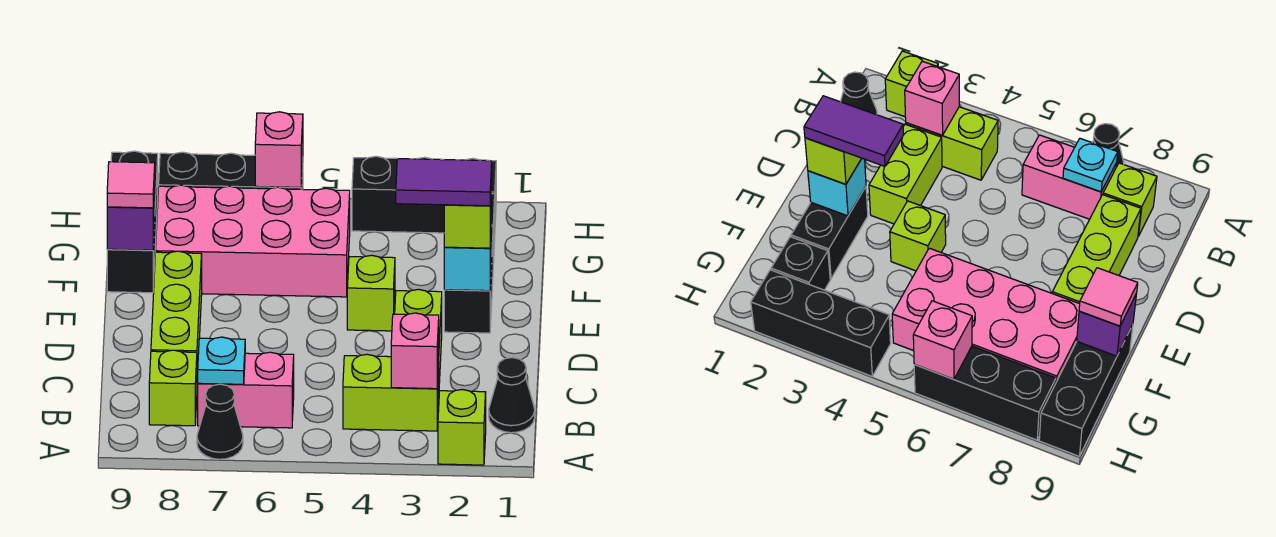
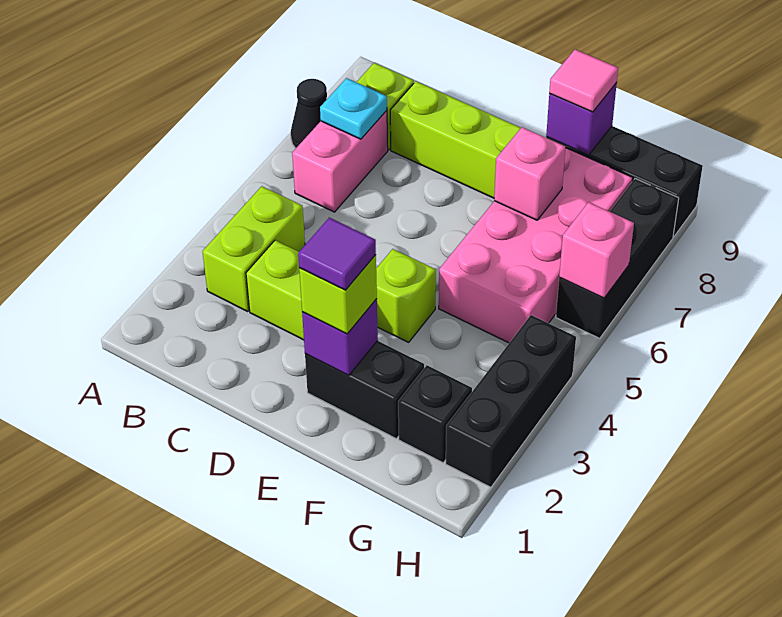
lime brick A2 level 1 -> none
black cone B1 level 1 -> none
pink brick B3 level 2 -> pink brick F7 level 2
cyan brick E2 level 2 -> purple brick E2 level 2
purple tile E2:E3 level 4 -> purple tile E2 level 4

